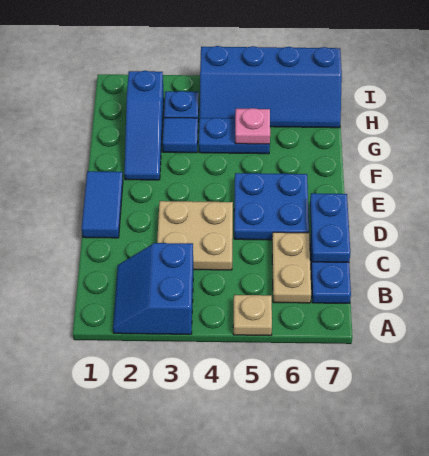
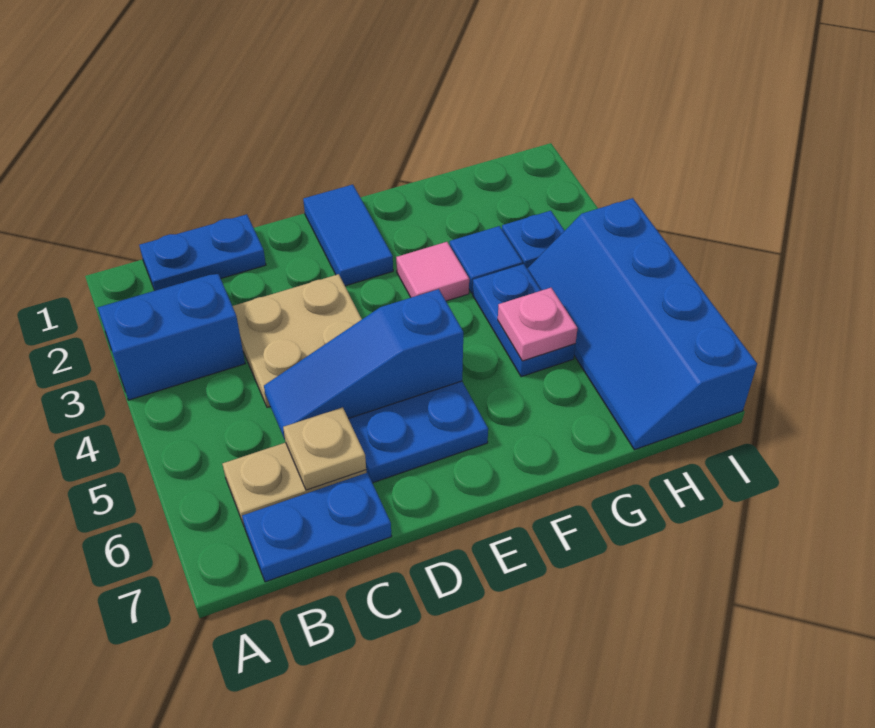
tan plate A5 level 1 -> tan plate C6 level 2
blue plate C7:D7 level 2 -> blue plate B1:C1 level 1
blue tile D1:E1 level 1 -> blue tile E1:E2 level 1
blue slope F2:H2 level 1 top H -> blue slope C5:E5 level 2 top E
none -> pink tile F3 level 1

